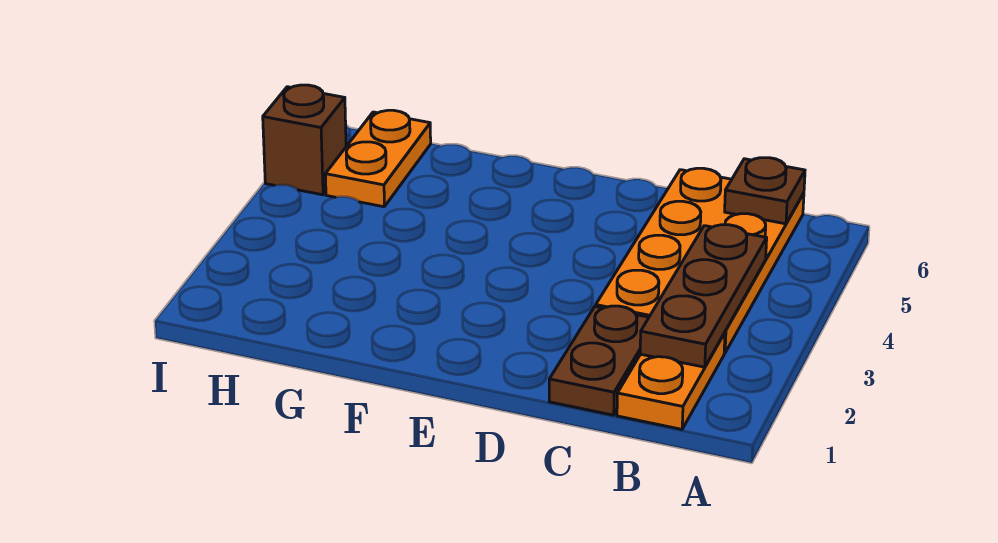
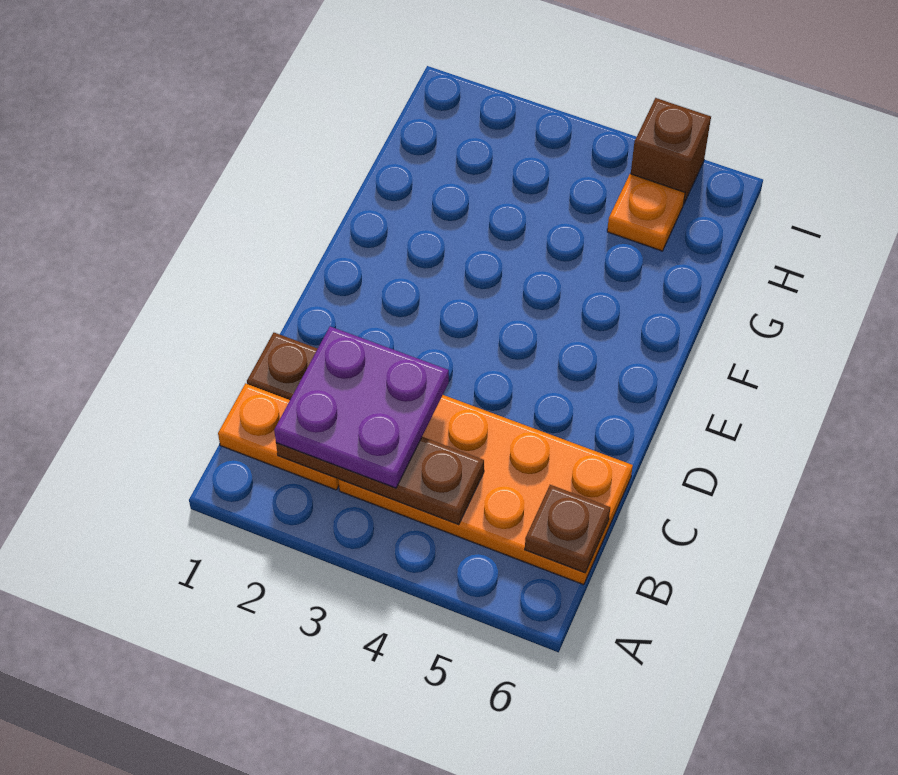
none -> purple plate B2:C3 level 3
orange plate H5:H6 level 1 -> orange plate H5 level 1

